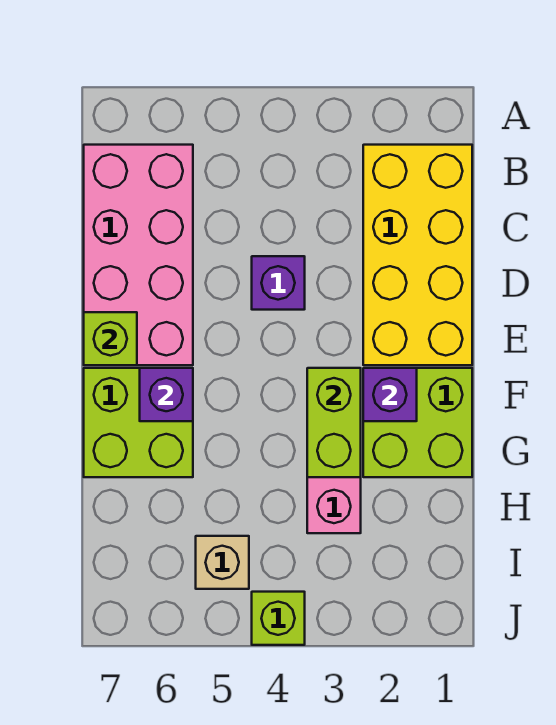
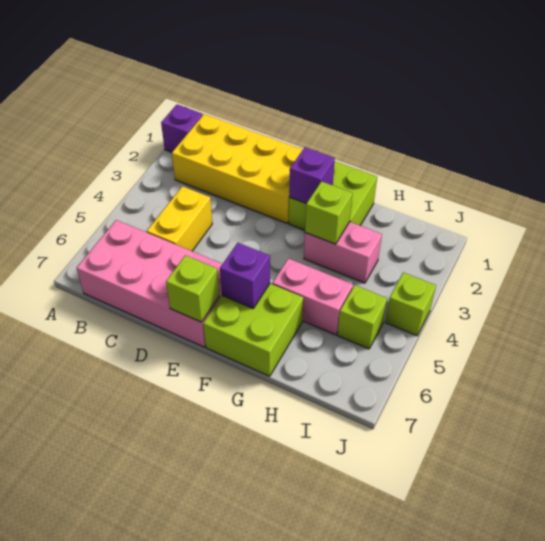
none -> yellow brick C4:C5 level 1
purple brick D4 level 1 -> purple brick A1 level 1
lime brick F3:G3 level 2 -> lime brick G3 level 2
none -> pink brick G5:H5 level 1
tan brick I5 level 1 -> lime brick I5 level 1

